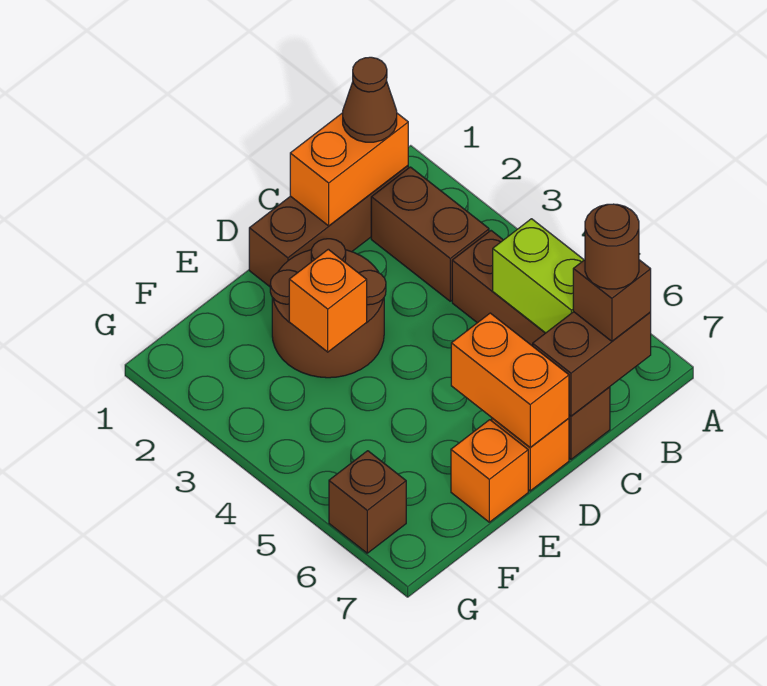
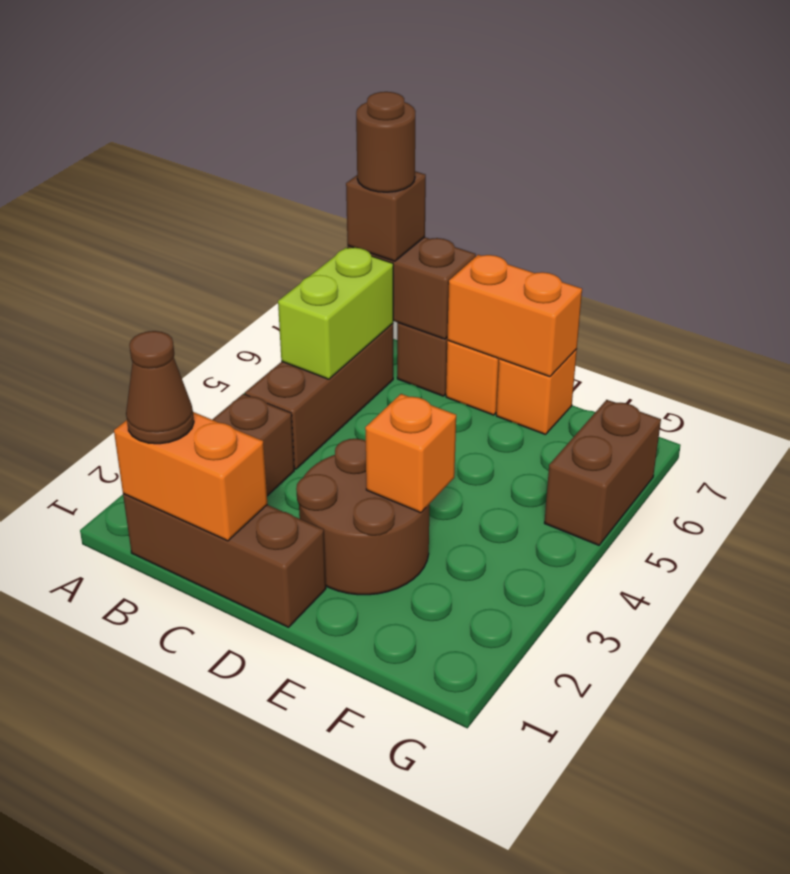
orange brick D6:D7 level 2 -> orange brick D7:E7 level 2
brown brick G6 level 1 -> brown brick G5:G6 level 1

